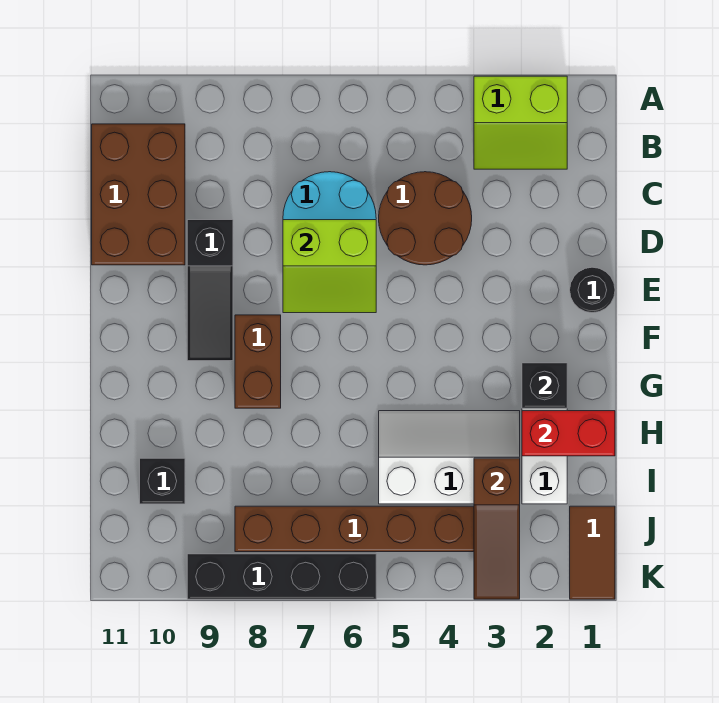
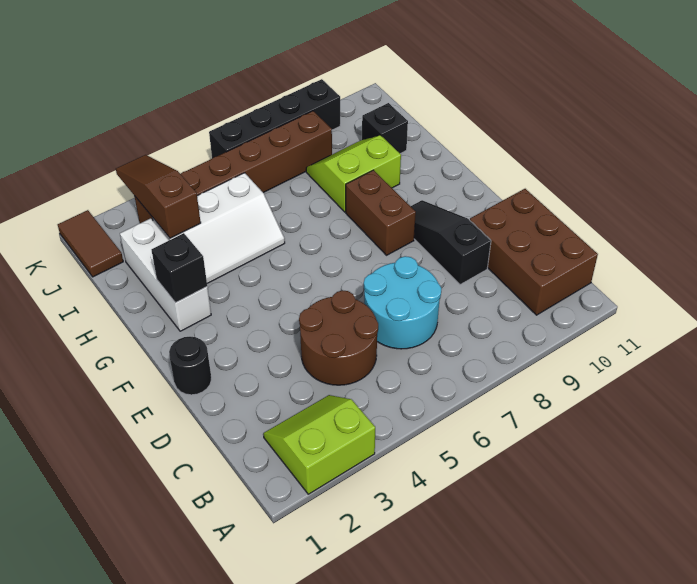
lime slope D6:E7 level 2 top D -> lime slope H8:I9 level 1 top H
red brick H1:H2 level 2 -> none

